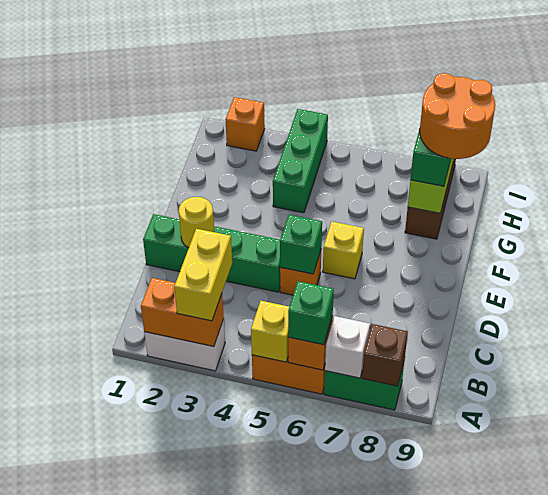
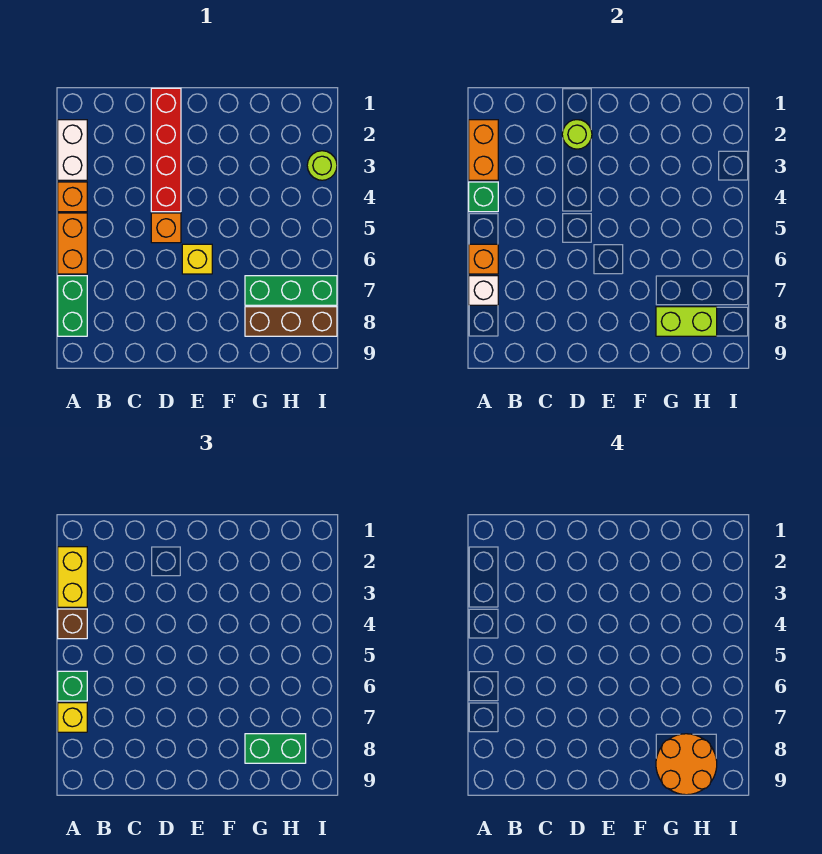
yellow brick A3:B3 level 3 -> yellow brick A2:A3 level 3
yellow brick A5 level 2 -> yellow brick A7 level 3
brown brick A8 level 2 -> brown brick A4 level 3
green brick D1:D4 level 1 -> red brick D1:D4 level 1
yellow round brick D2 level 2 -> lime round brick D2 level 2
green brick D5 level 2 -> green brick A4 level 2
green brick G4:I4 level 1 -> green brick G7:I7 level 1
orange brick I2 level 1 -> orange brick A4 level 1
none -> lime round brick I3 level 1

